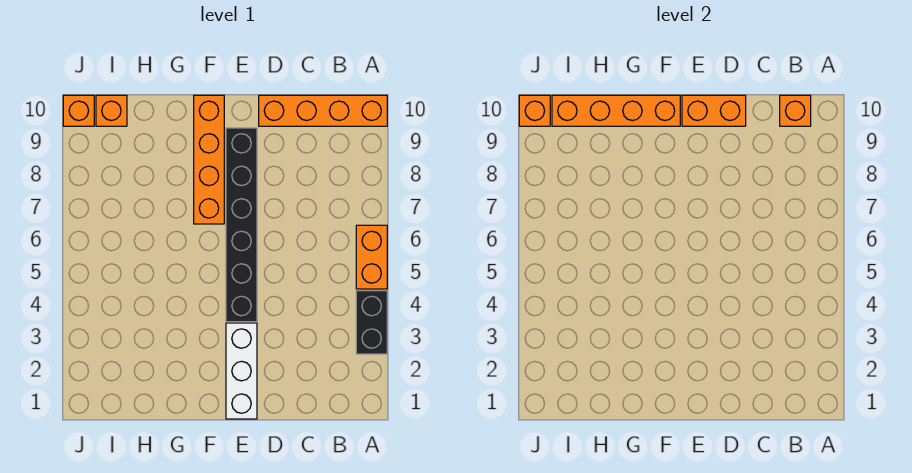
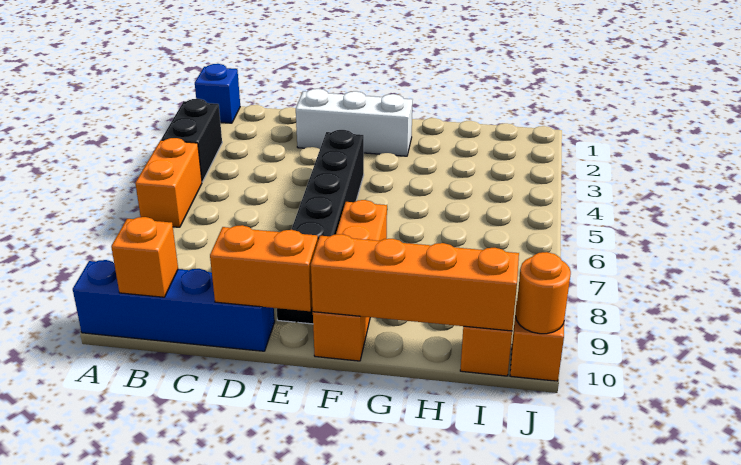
none -> blue brick A1 level 1
orange brick A10:D10 level 1 -> blue brick A10:D10 level 1
white brick E1:E3 level 1 -> white brick D2:F2 level 1
orange brick J10 level 2 -> orange round brick J10 level 2

